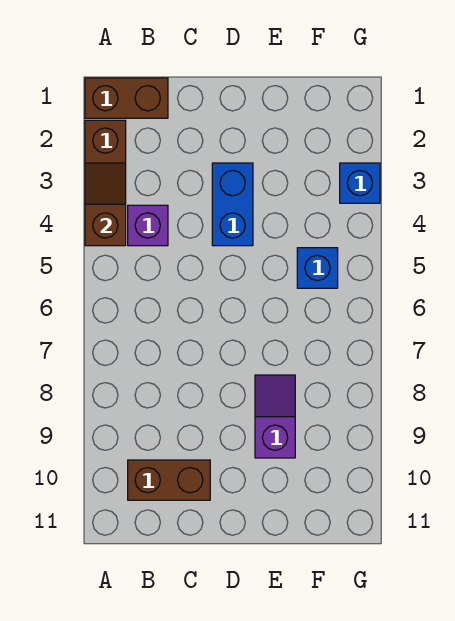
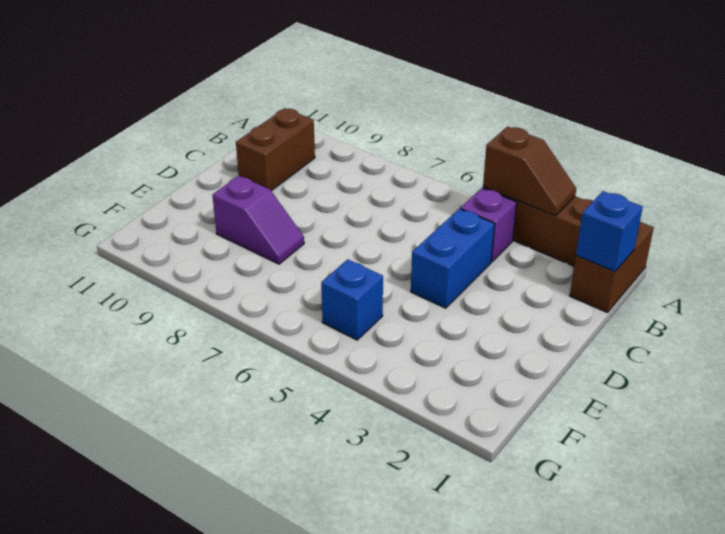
blue brick D3:D4 level 1 -> blue brick C4:D4 level 1
blue brick G3 level 1 -> blue brick B1 level 2

